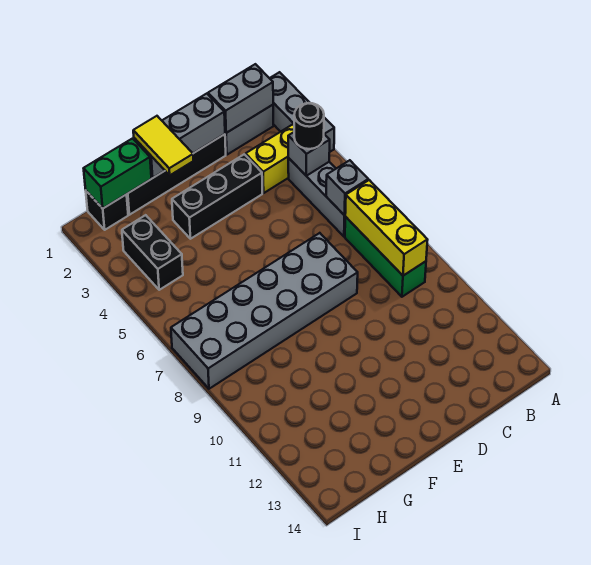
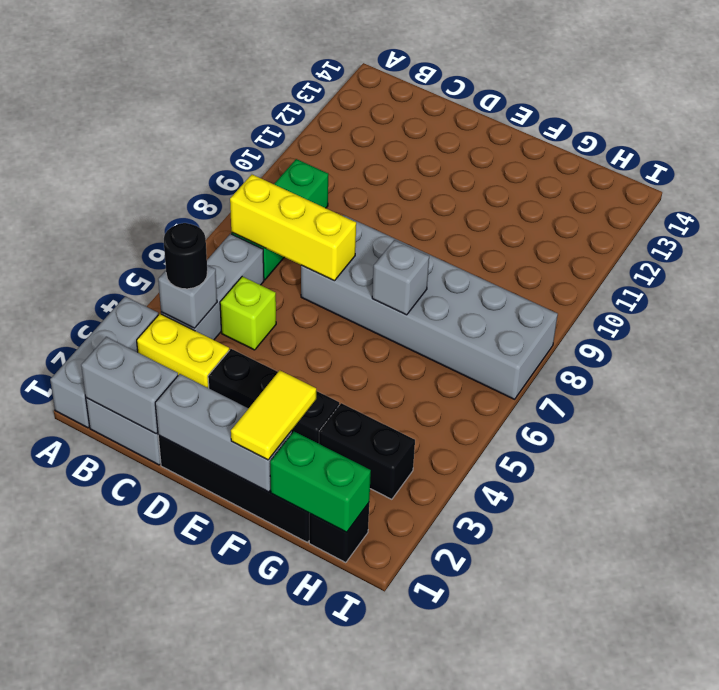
grey brick B6 level 2 -> grey brick F7 level 2
yellow brick B7:B9 level 2 -> yellow brick B7:D7 level 2
none -> lime brick C5 level 1
black brick H3:H4 level 1 -> black brick G3:H3 level 1

